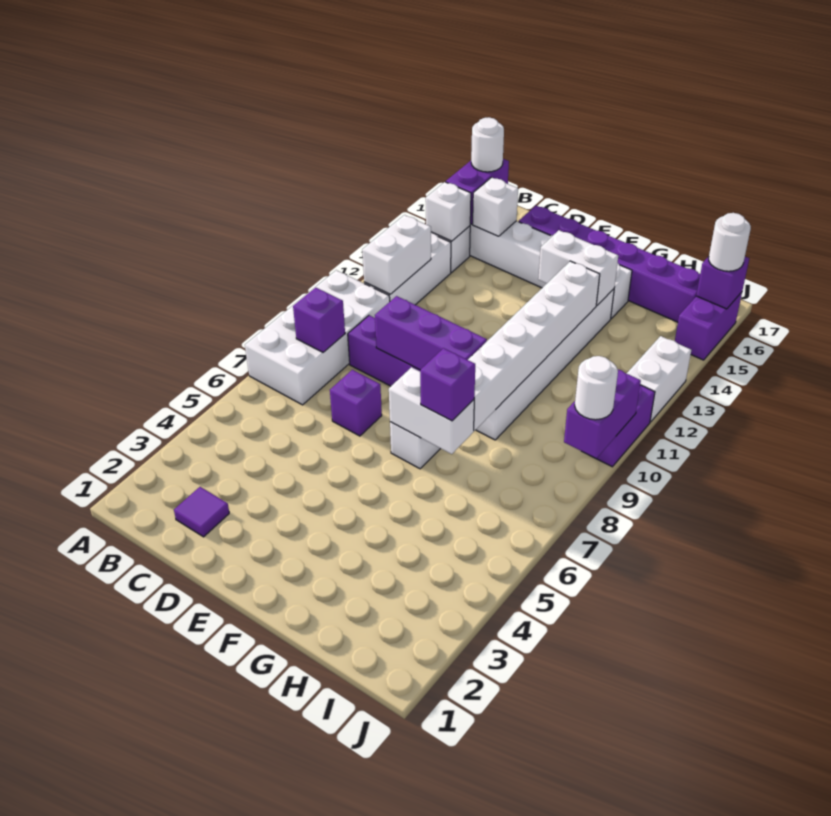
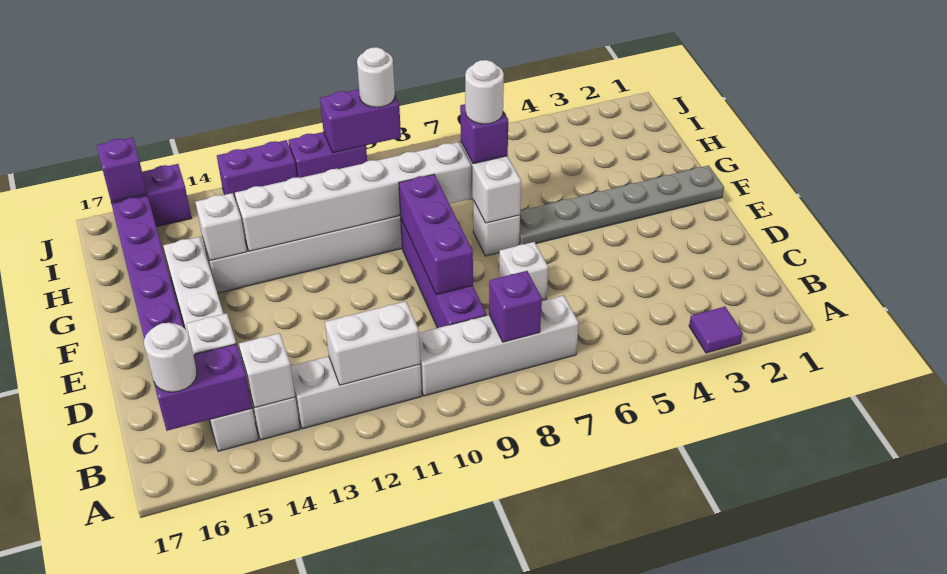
white brick A7:B10 level 1 -> white brick B7:B10 level 1
purple tile C2 level 1 -> purple tile A3 level 1
purple brick D7 level 1 -> white brick D7 level 1
none -> grey plate F1:F6 level 1
white brick F14:G14 level 2 -> white brick G14 level 2
white brick J12:J13 level 1 -> purple brick J12:J13 level 1
white round brick J16 level 3 -> white round brick G7 level 4

